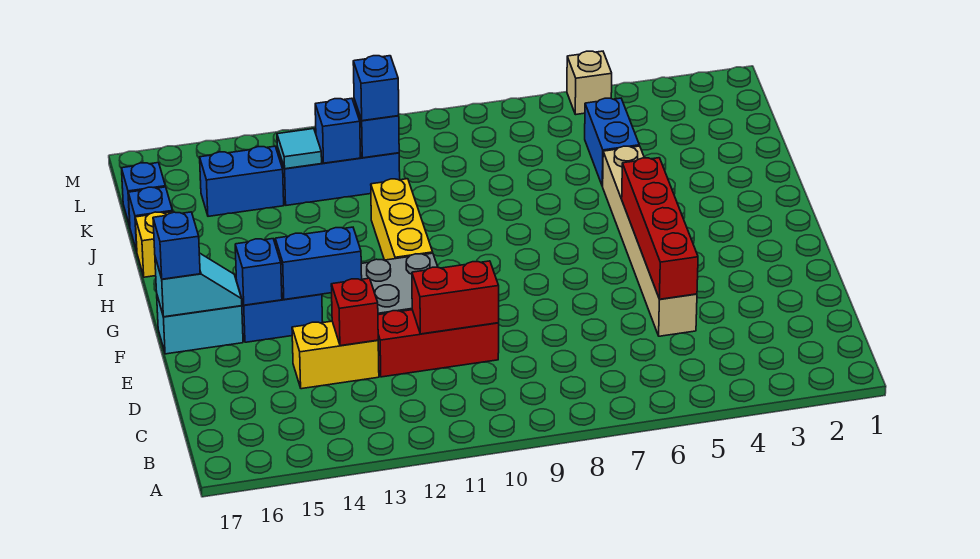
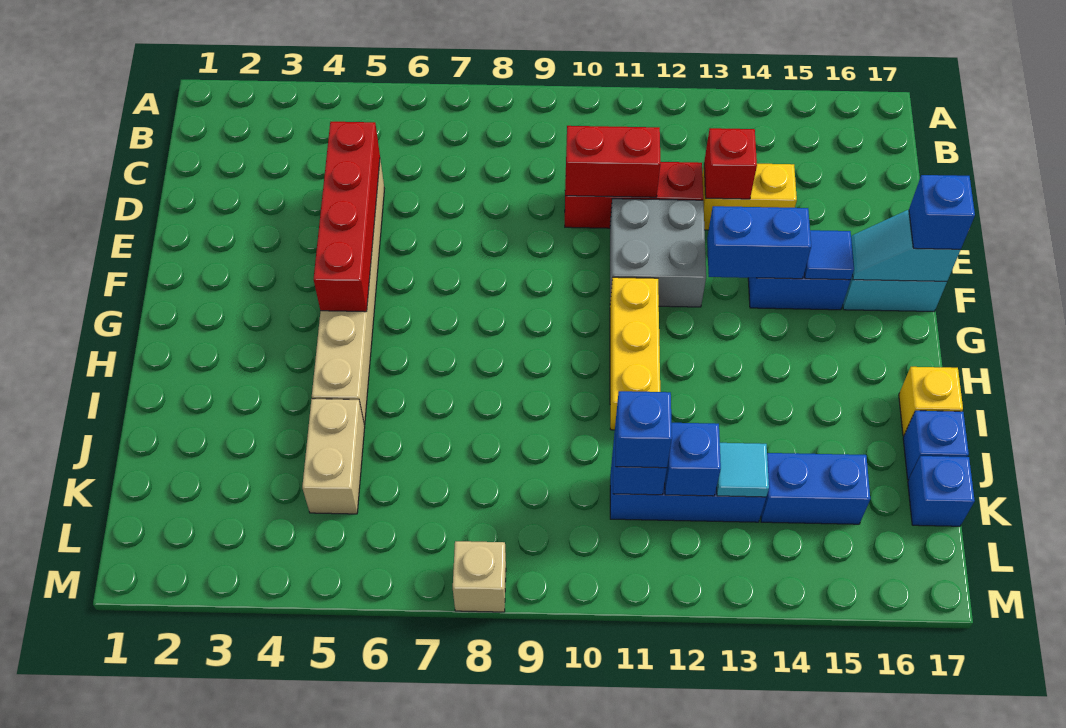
blue brick F15 level 2 -> blue tile F15 level 2
blue brick J5:K5 level 1 -> tan brick J5:K5 level 1
tan brick M5 level 1 -> tan brick M8 level 1

